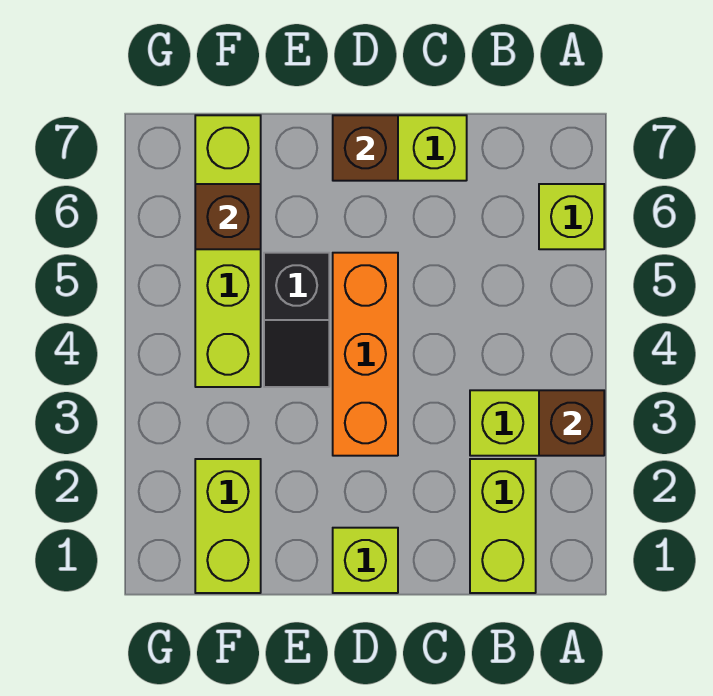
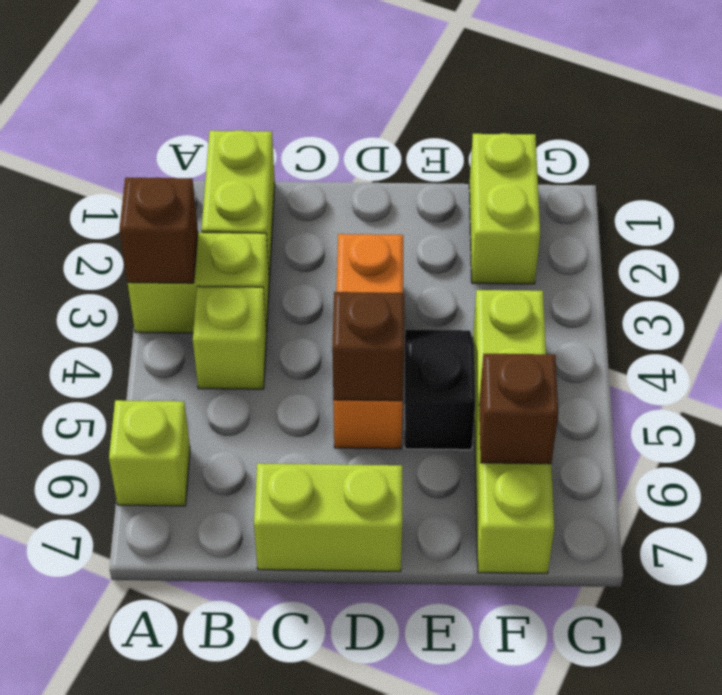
lime brick D1 level 1 -> lime brick B4 level 1
brown brick D7 level 2 -> brown brick D5 level 2

